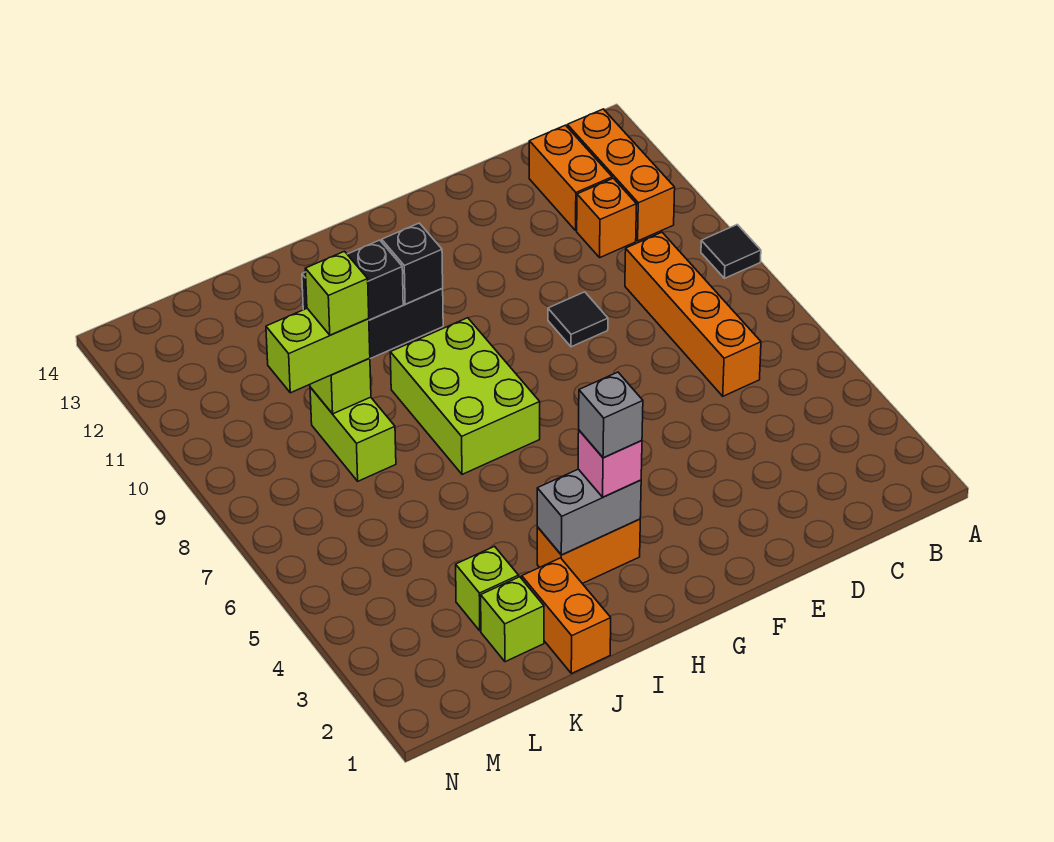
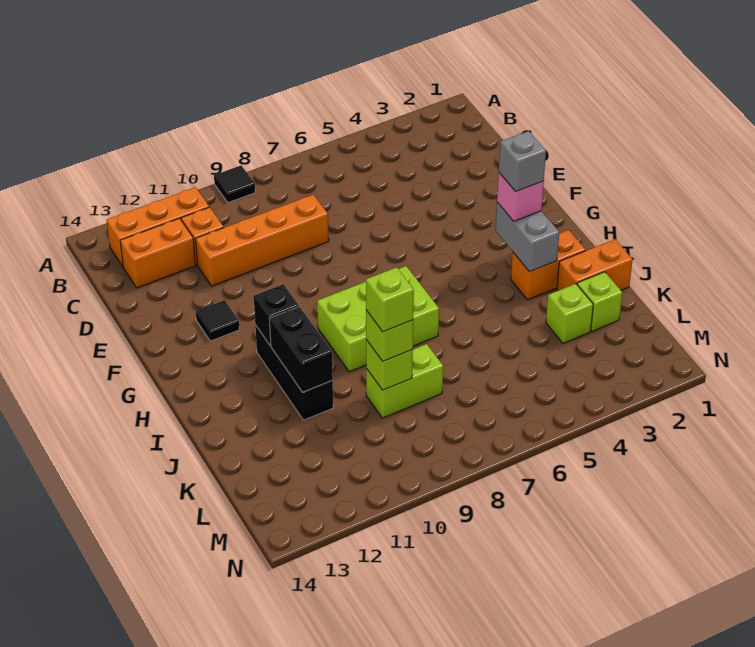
orange brick C6:C9 level 1 -> orange brick D8:D11 level 1
black tile E9 level 1 -> black tile F12 level 1
orange brick H3:I3 level 1 -> orange brick I2:I3 level 1
lime brick K9:L9 level 3 -> lime brick K9 level 3

